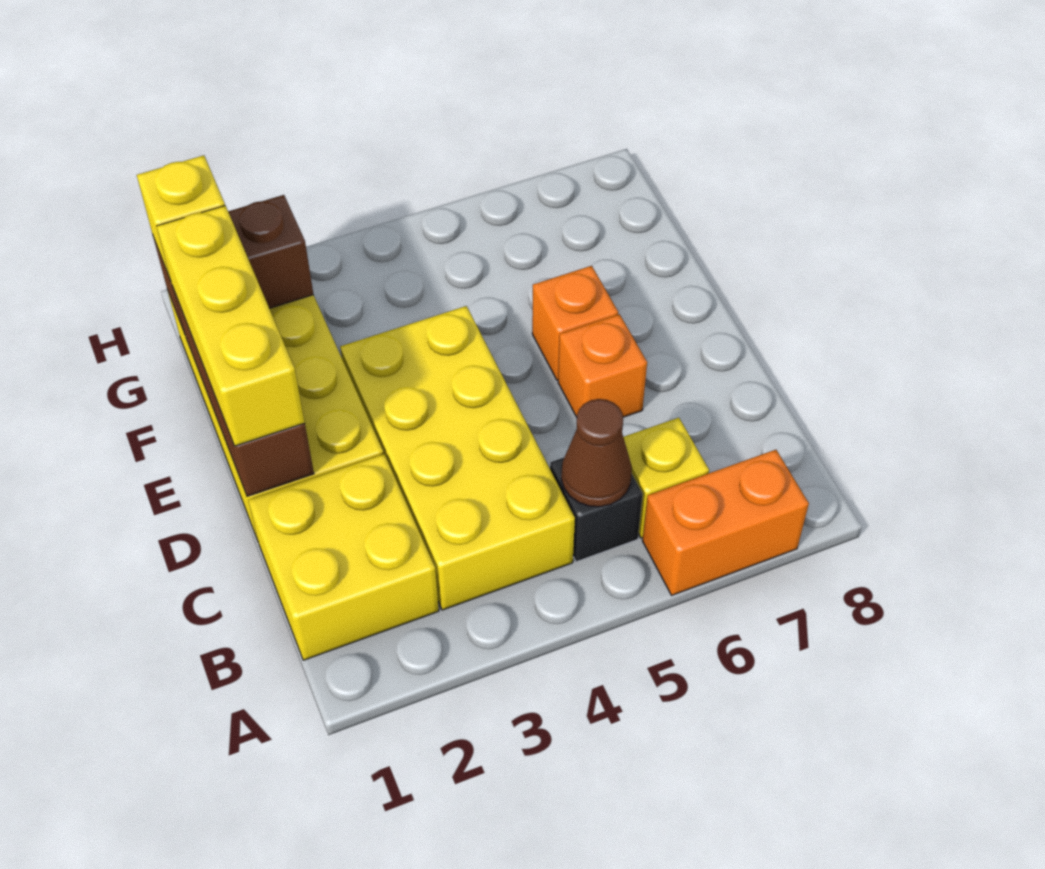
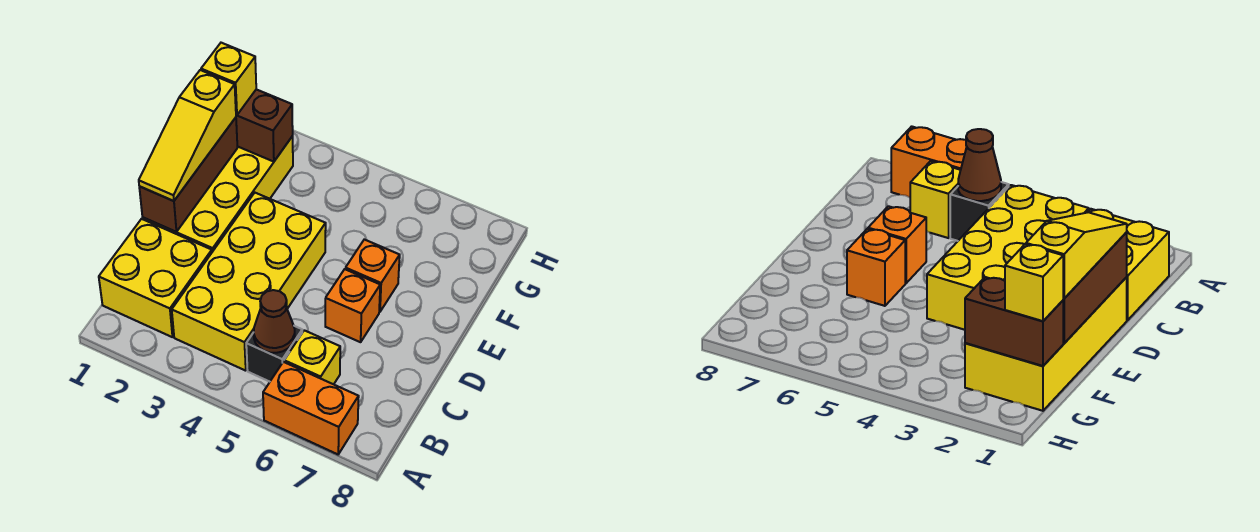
yellow brick D1:F1 level 3 -> yellow slope D1:F1 level 3 top F

